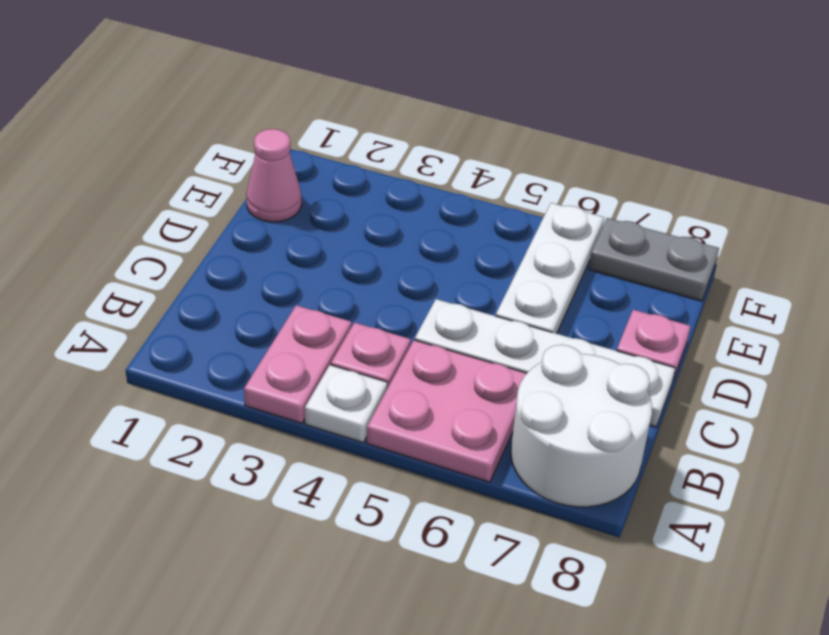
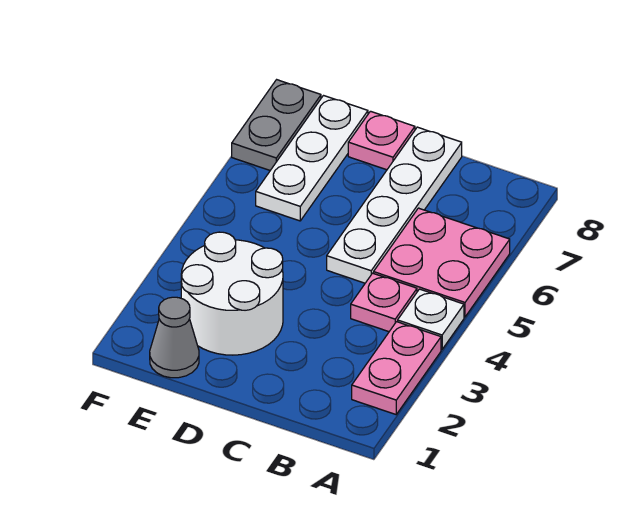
pink plate A3:B3 level 1 -> pink plate A2:A3 level 1
white round brick A7:B8 level 1 -> white round brick D2:E3 level 1
white plate D6:F6 level 1 -> white plate E6:E8 level 1
pink cone E1 level 1 -> grey cone E1 level 1

